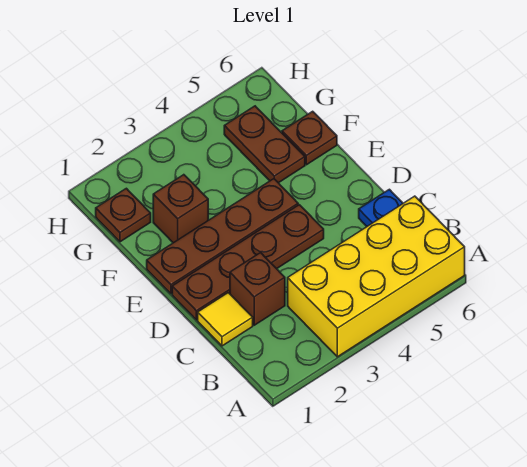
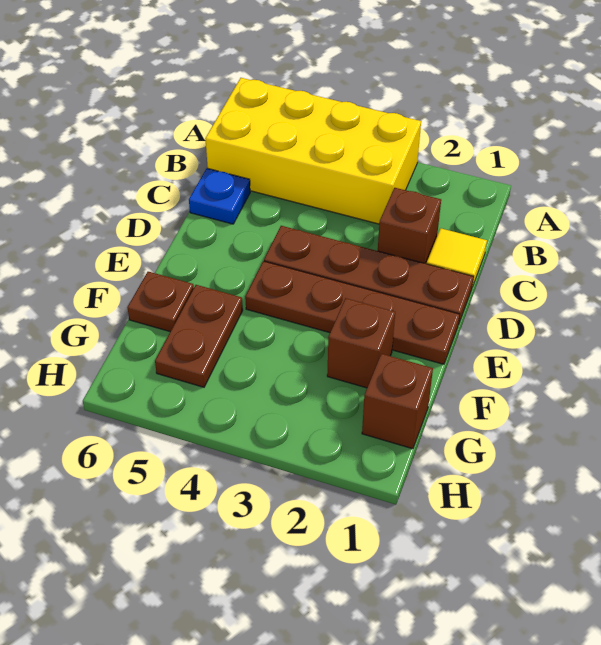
brown plate G1 level 1 -> brown brick G1 level 1

